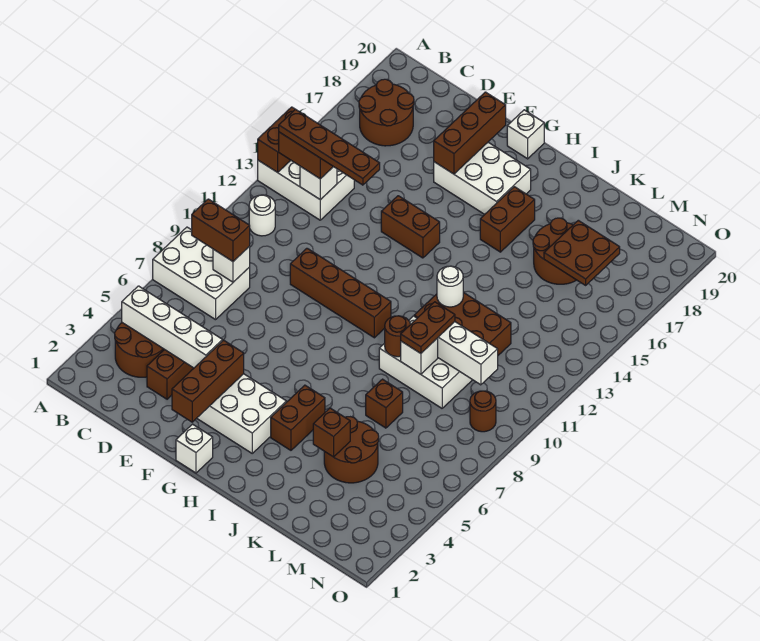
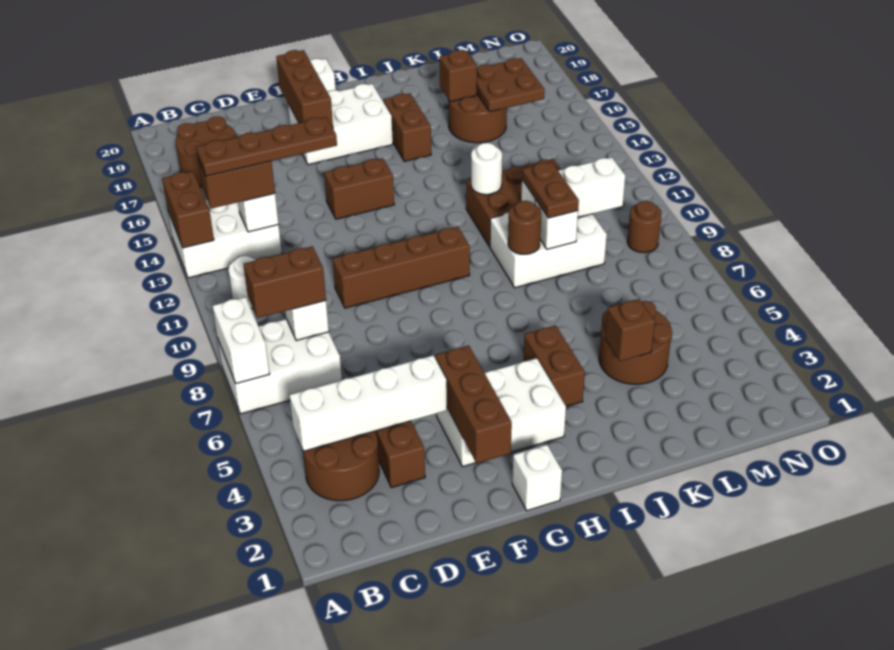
none -> white brick A7:A8 level 2
brown brick K7 level 1 -> brown brick K17 level 2

